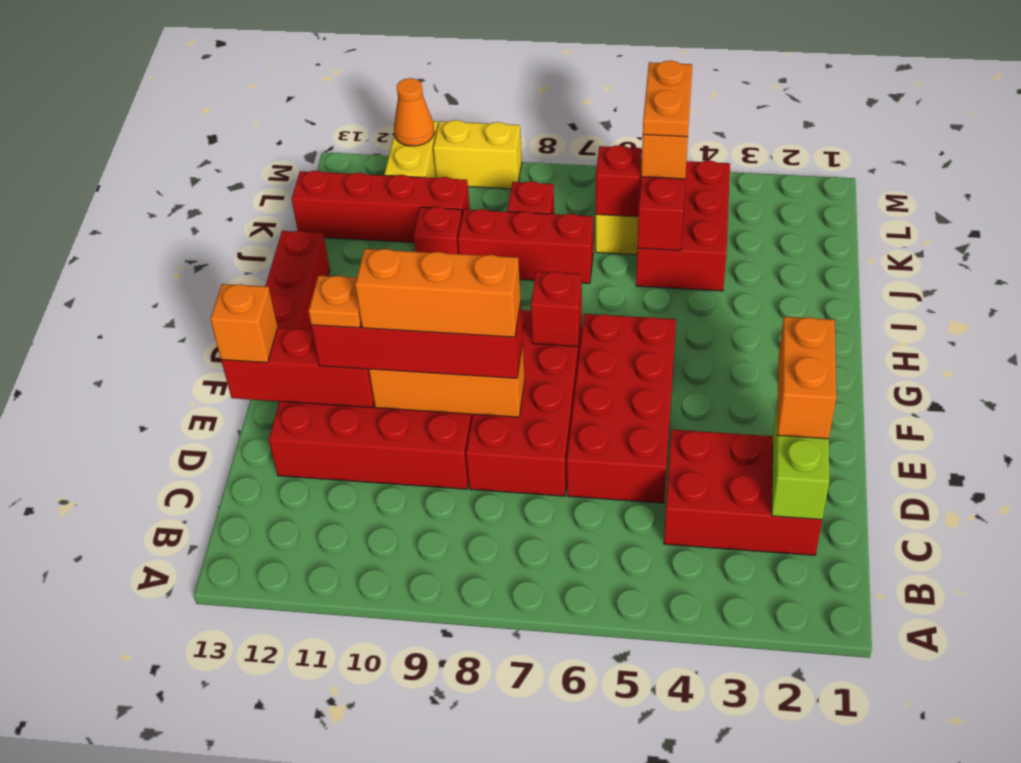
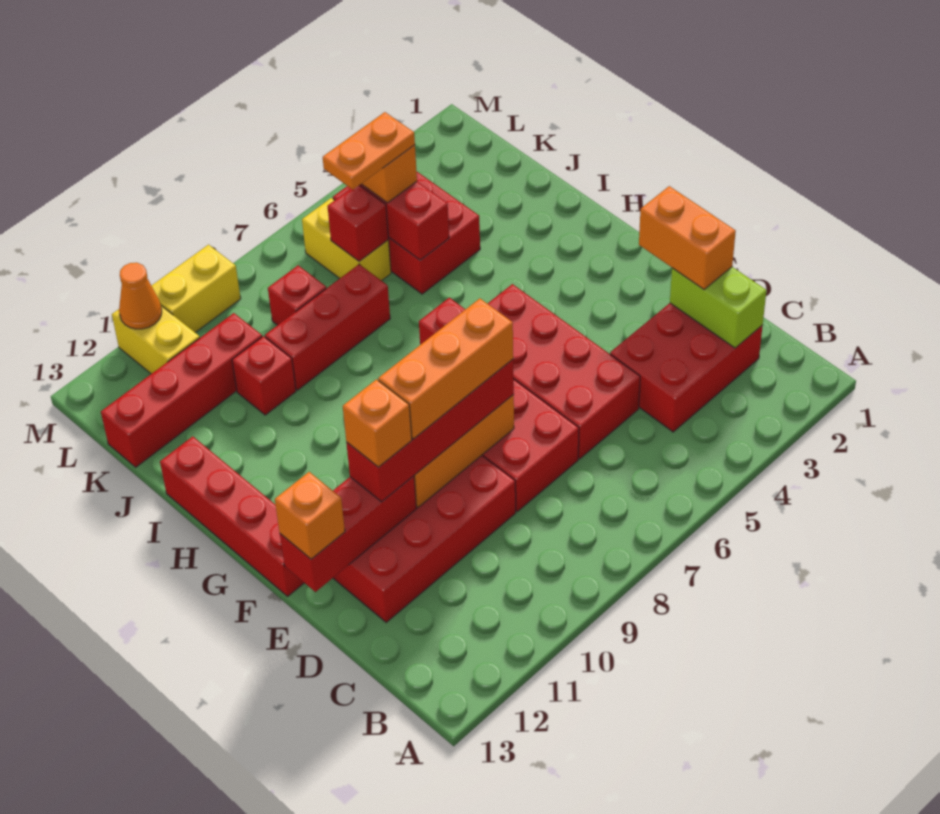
orange plate E11 level 4 -> orange brick E11 level 4
orange plate K5:L5 level 4 -> orange plate K5:K6 level 4

